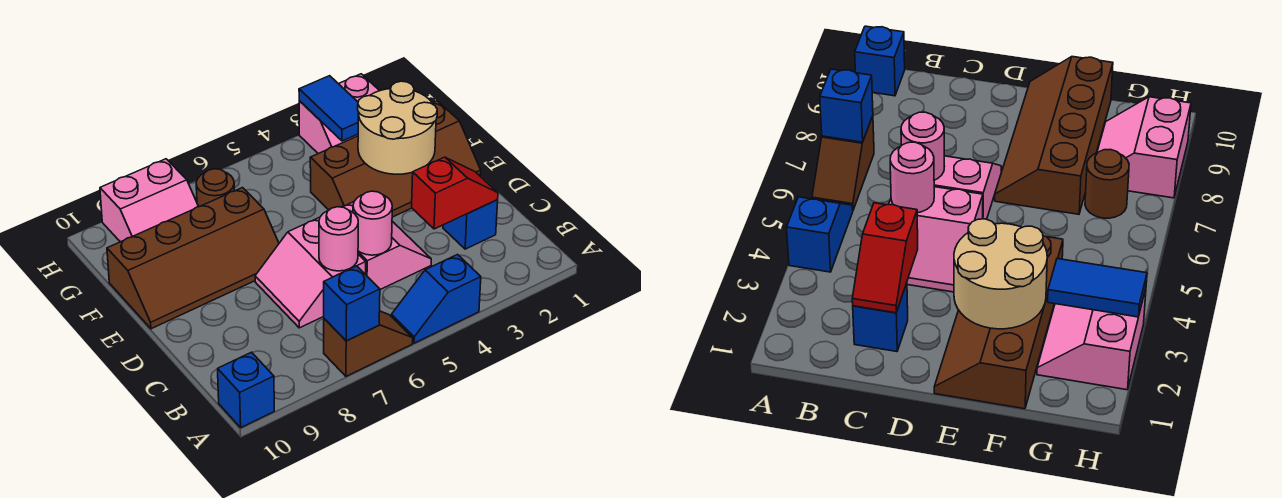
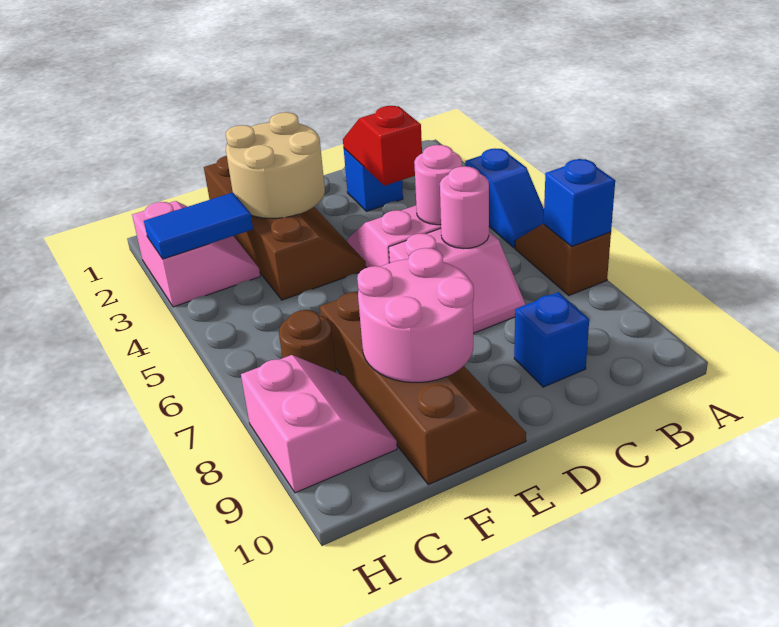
blue brick A10 level 1 -> blue brick C9 level 1
none -> pink round brick E8:F9 level 2

